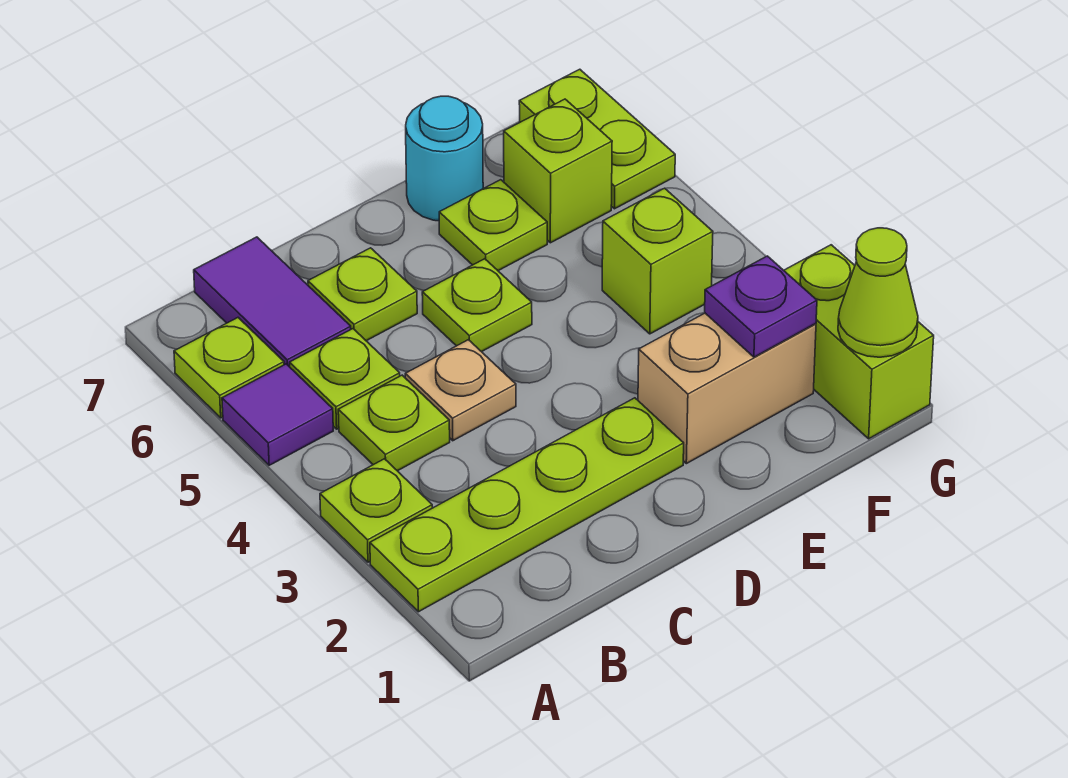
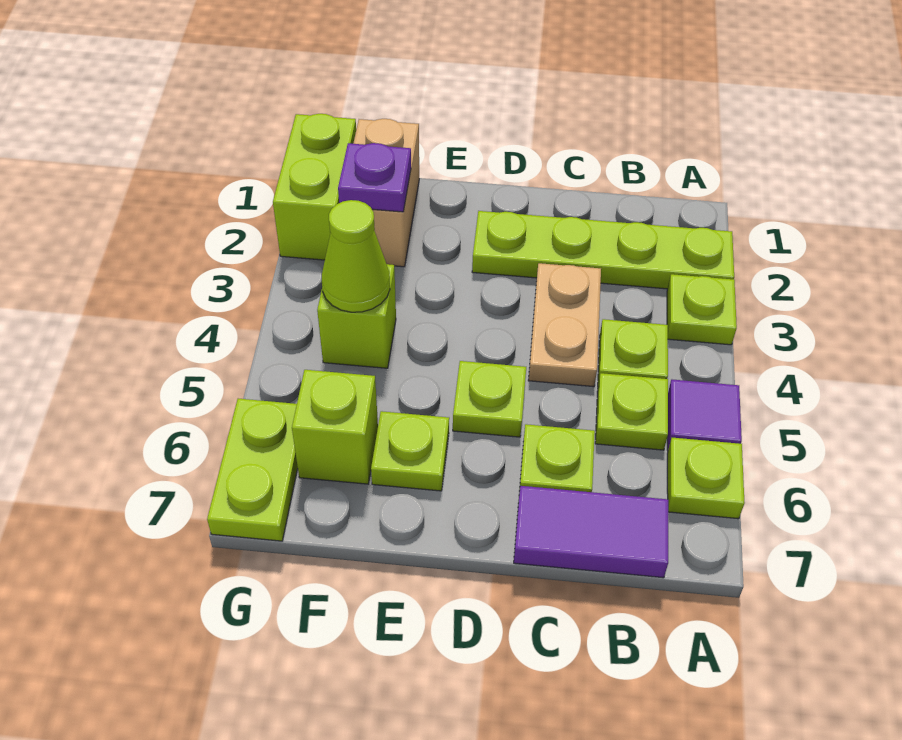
purple tile B6:B7 level 1 -> purple tile B7:C7 level 1
tan plate C4 level 1 -> tan plate C3:C4 level 1
tan brick E2:F2 level 1 -> tan brick F1:F2 level 1
cyan round brick E7 level 1 -> none
lime cone G1 level 2 -> lime cone F4 level 2

